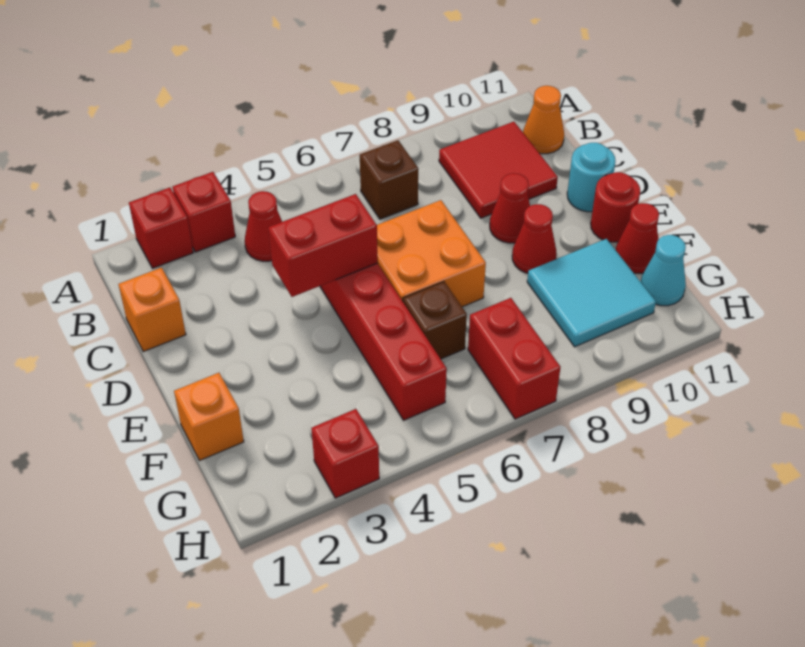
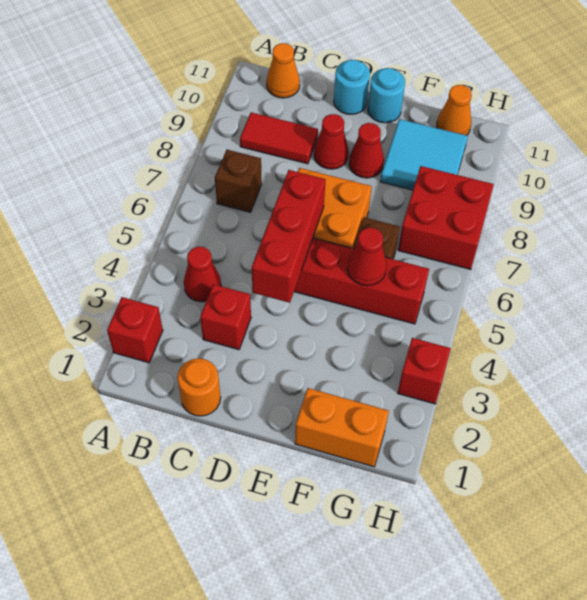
red brick A3 level 1 -> red brick C3 level 1
red tile B9:C10 level 1 -> red tile B9:C9 level 1
orange brick C1 level 1 -> orange round brick C1 level 1
red brick D4:D5 level 2 -> red brick D4:D6 level 2
red round brick E11 level 1 -> cyan round brick E11 level 1
orange brick F1 level 1 -> orange brick F1:G1 level 1
red cone F11 level 1 -> red cone F5 level 2
red brick G7:H7 level 1 -> red brick G7:H8 level 1
cyan cone G11 level 1 -> orange cone G11 level 1

